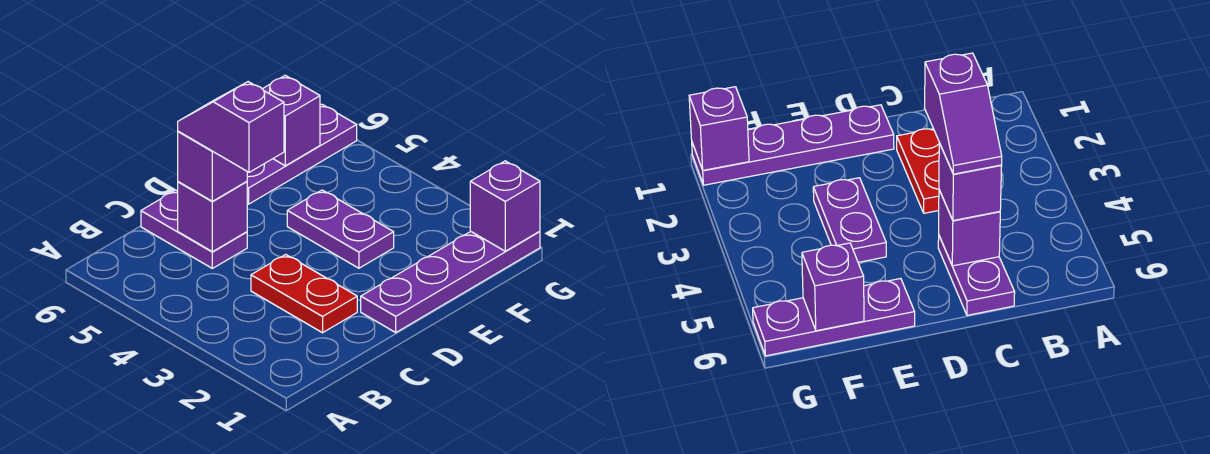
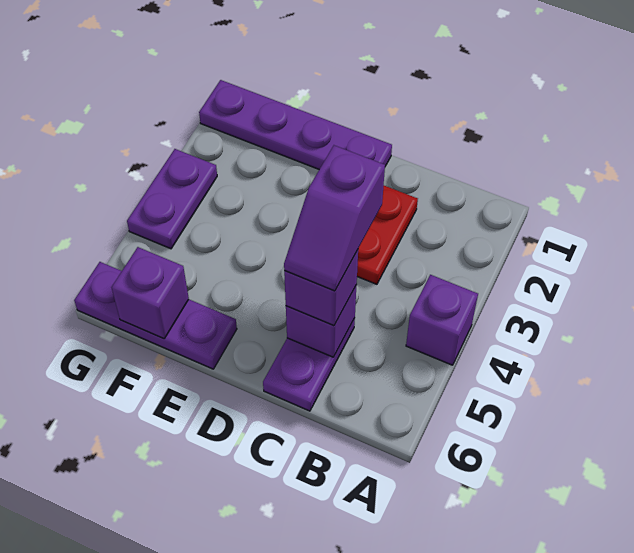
purple plate E3:E4 level 1 -> purple plate G3:G4 level 1
purple brick G1 level 2 -> purple brick A4 level 1

